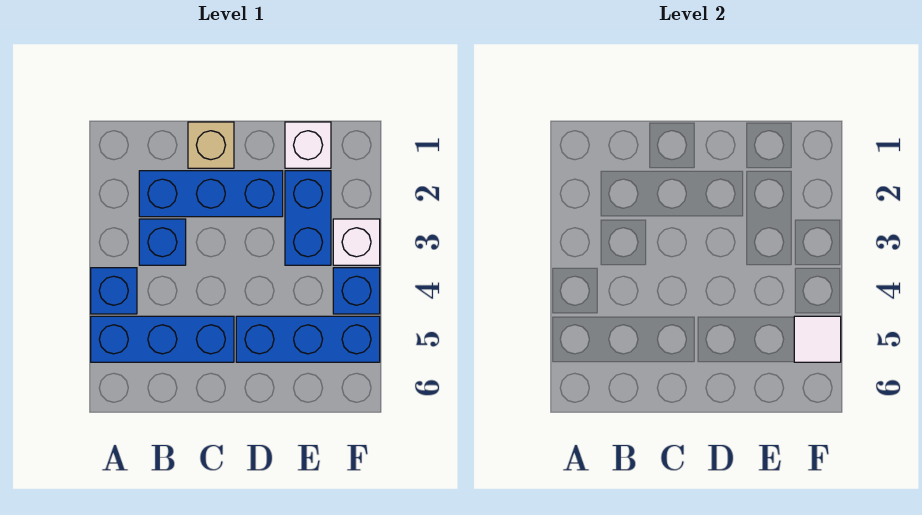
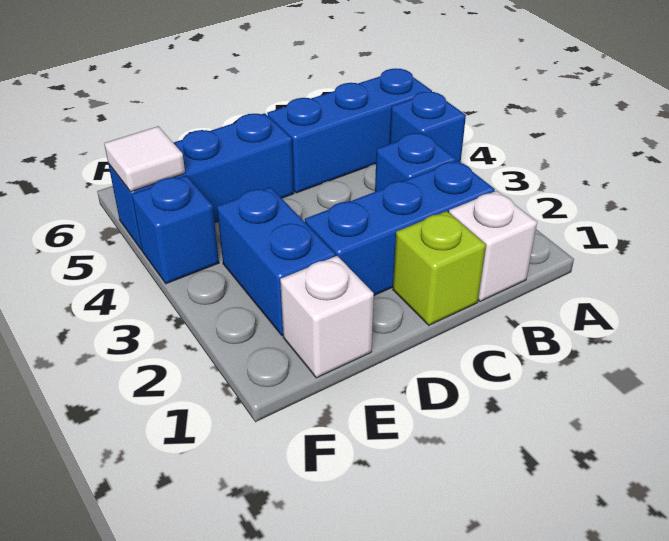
tan brick C1 level 1 -> lime brick C1 level 1
white brick F3 level 1 -> white brick B1 level 1

